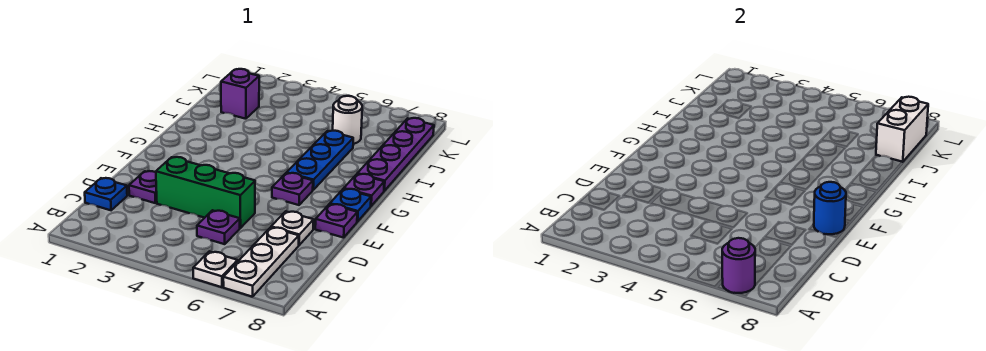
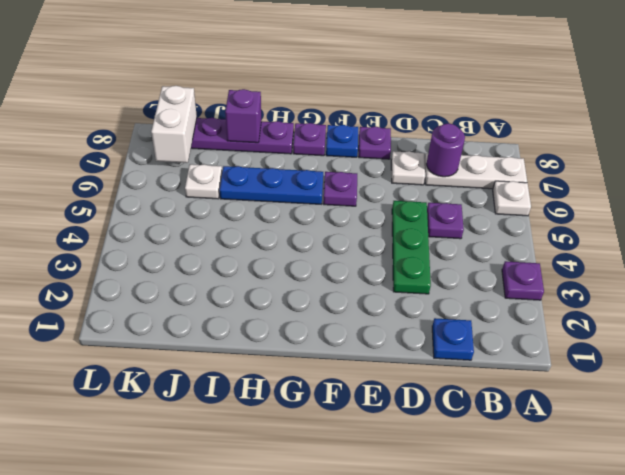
purple round brick A7 level 2 -> purple round brick C7 level 2
purple plate D2 level 1 -> purple plate A3 level 1
green brick D3:D5 level 1 -> green plate D3:D5 level 1
blue round brick E8 level 2 -> none
purple brick J2 level 1 -> purple brick I8 level 2
white round brick J6 level 1 -> white plate J6 level 1
white brick J8:K8 level 2 -> white brick K7:K8 level 2

